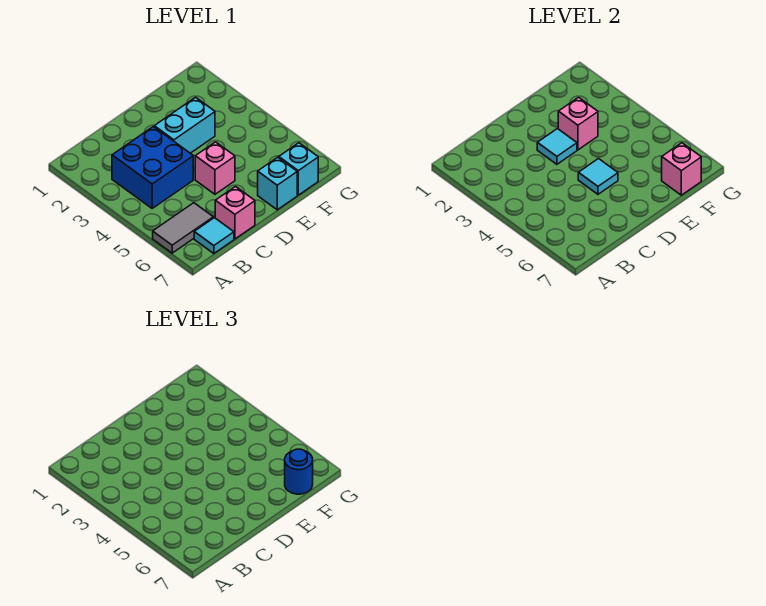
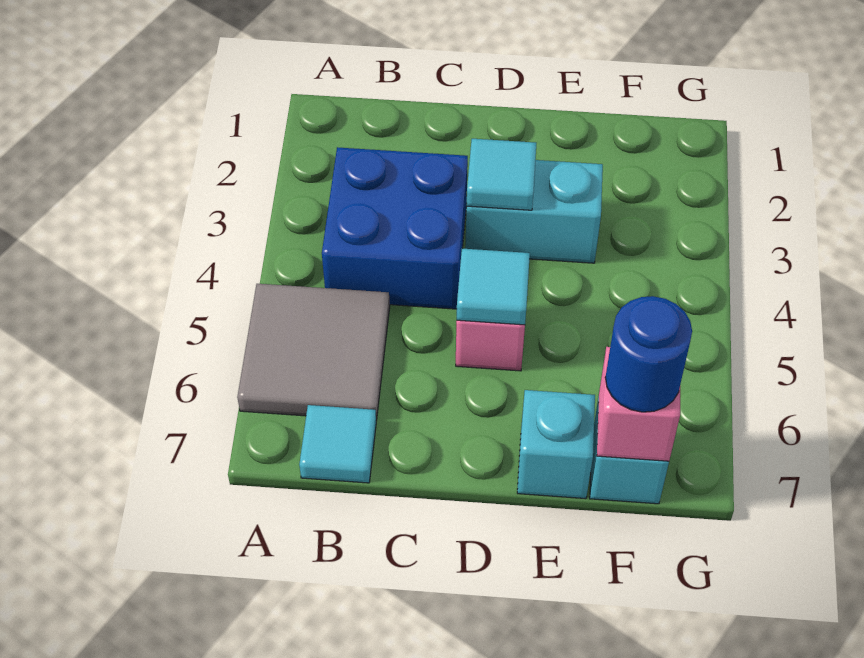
grey tile A6:B6 level 1 -> grey tile A5:B6 level 1
pink brick C7 level 1 -> none
pink brick E3 level 2 -> none

